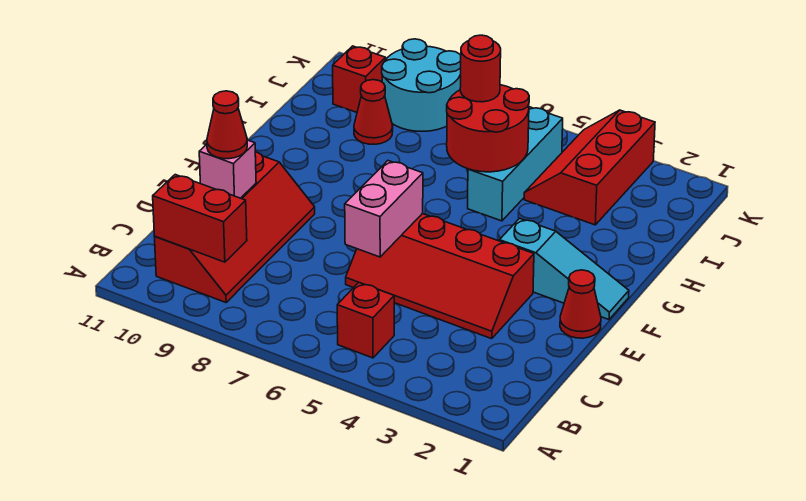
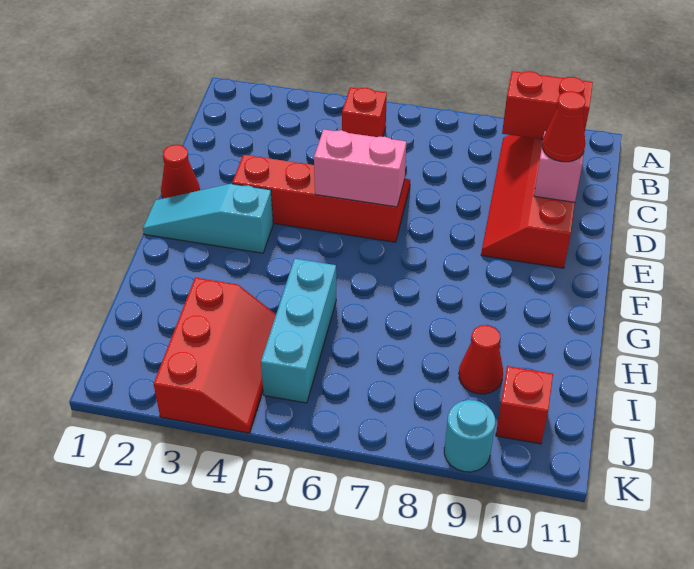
pink brick D6:E6 level 2 -> pink brick E5:E6 level 2
red round brick H5:I6 level 2 -> none
red round brick I6 level 3 -> none
cyan round brick J8:K9 level 1 -> cyan round brick K9 level 1

